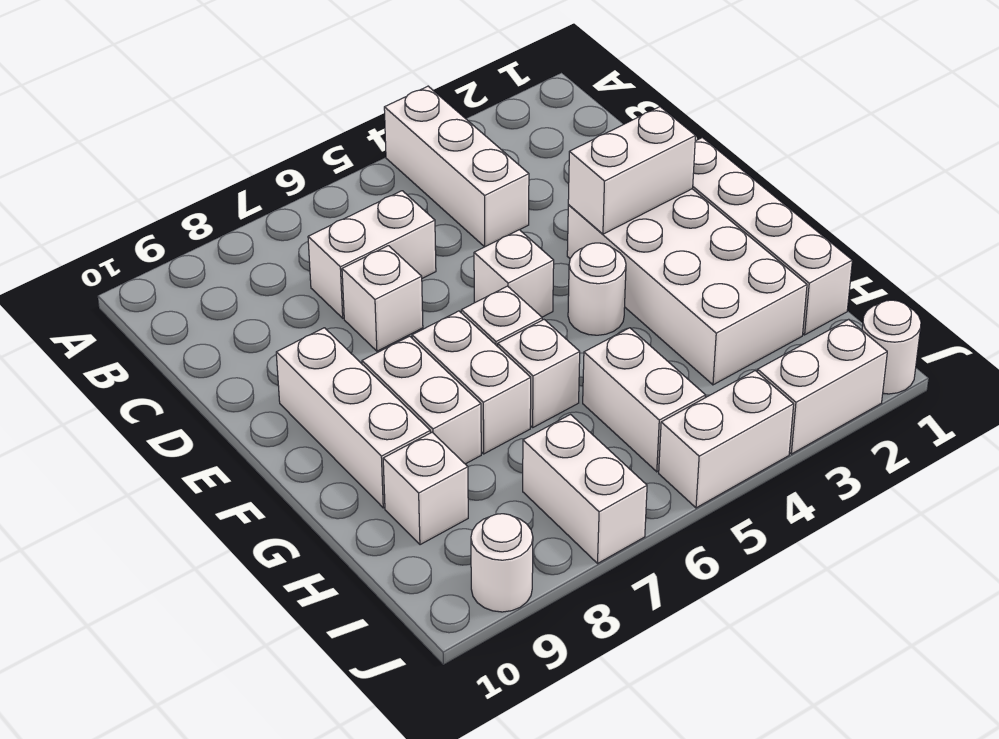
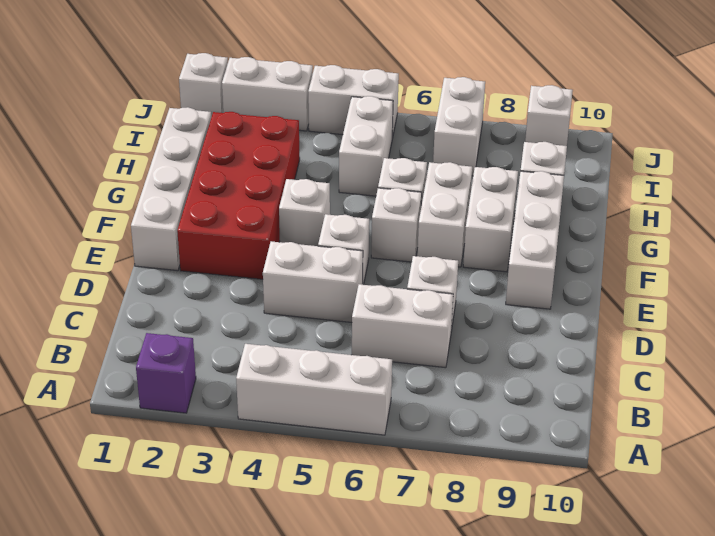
none -> purple brick A2 level 1
white brick A4:C4 level 1 -> white brick A4:A6 level 1
white brick E2:H3 level 1 -> red brick E2:H3 level 1
white brick E2:E3 level 2 -> white brick D4:D5 level 1
white round brick F4 level 1 -> white brick F4 level 1
white round brick J1 level 1 -> white brick J1 level 1
white round brick J9 level 1 -> white brick J9 level 1

